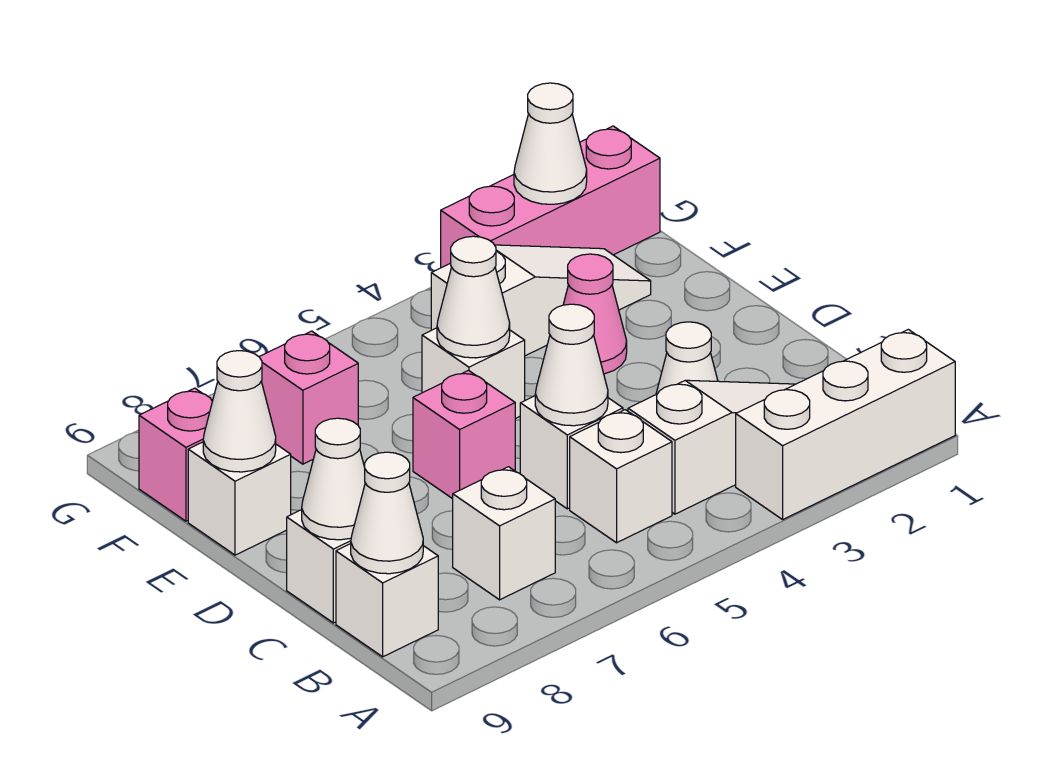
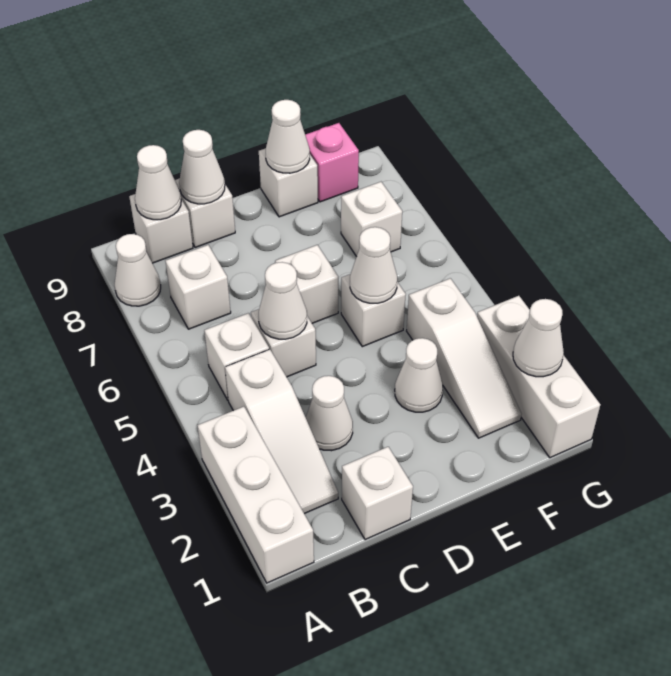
none -> white cone A8 level 1
none -> white brick C1 level 1
pink brick D6 level 1 -> white brick D6 level 1
pink cone E3 level 1 -> white cone E3 level 1
pink brick F7 level 1 -> white brick F7 level 1
pink brick G1:G3 level 1 -> white brick G1:G3 level 1

